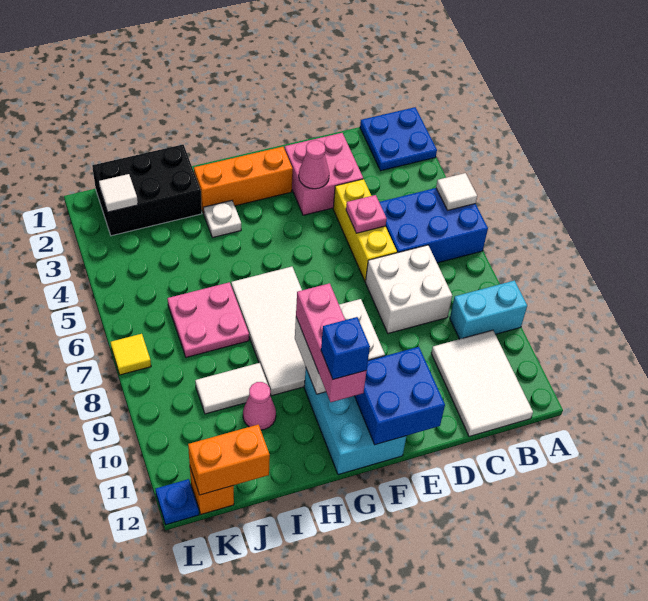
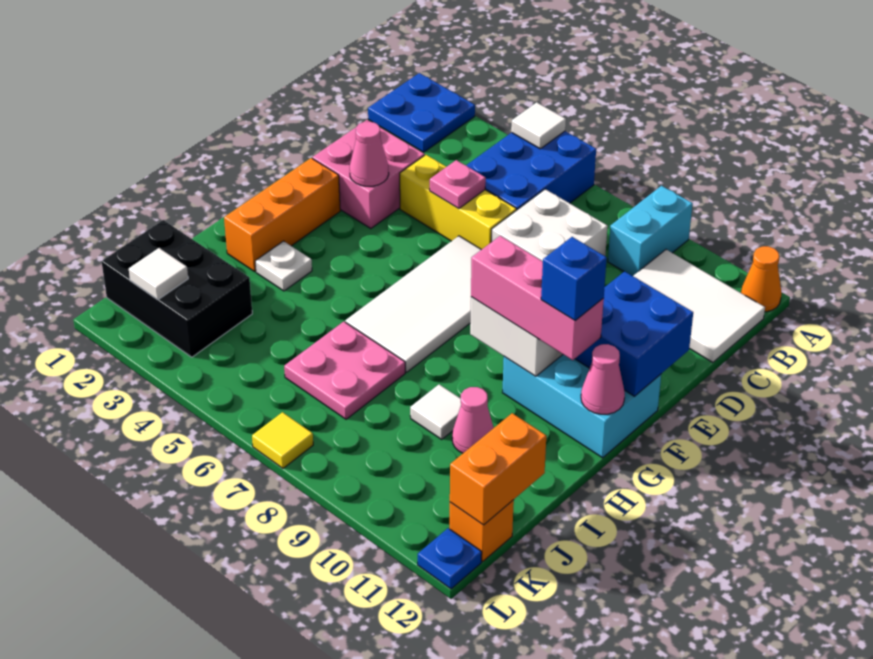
none -> orange cone A12 level 1
white tile G6:H9 level 1 -> white tile E6:H7 level 1
none -> pink cone G12 level 2
black brick I1:K2 level 1 -> black brick J1:K3 level 1
white tile I9:J9 level 1 -> white tile I9 level 1

